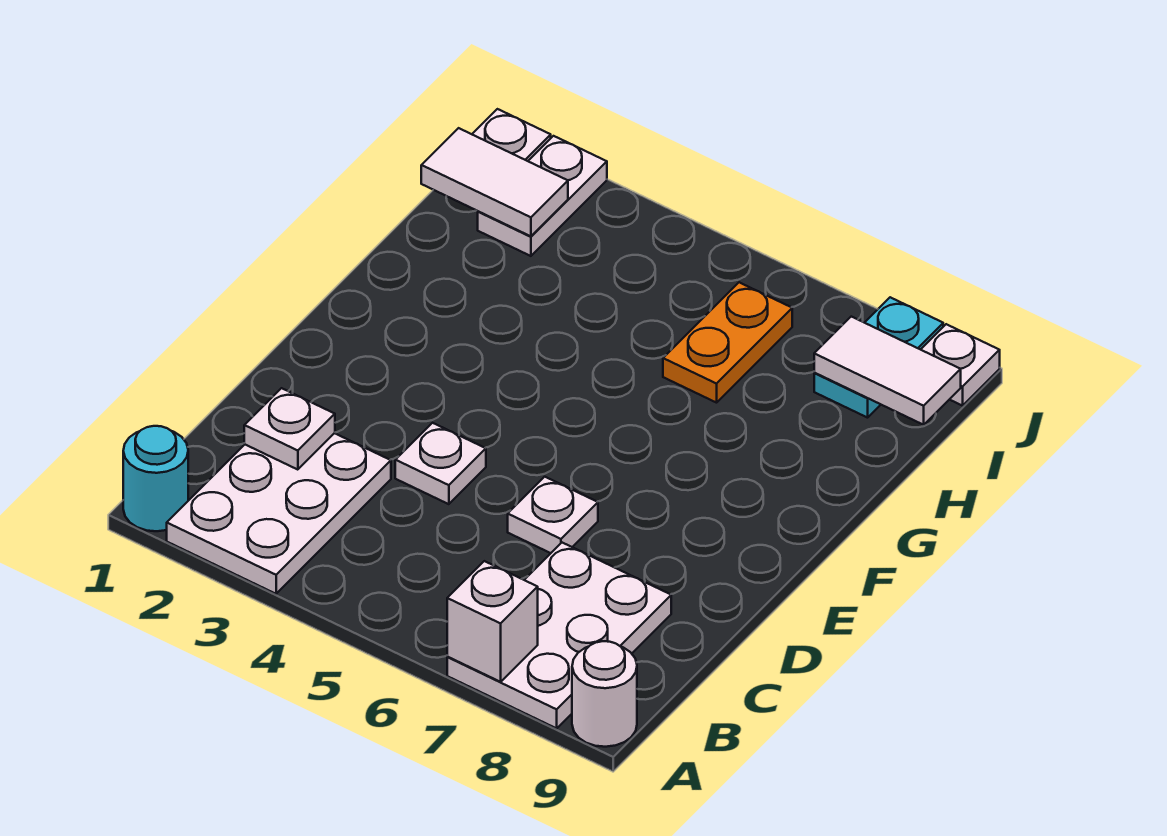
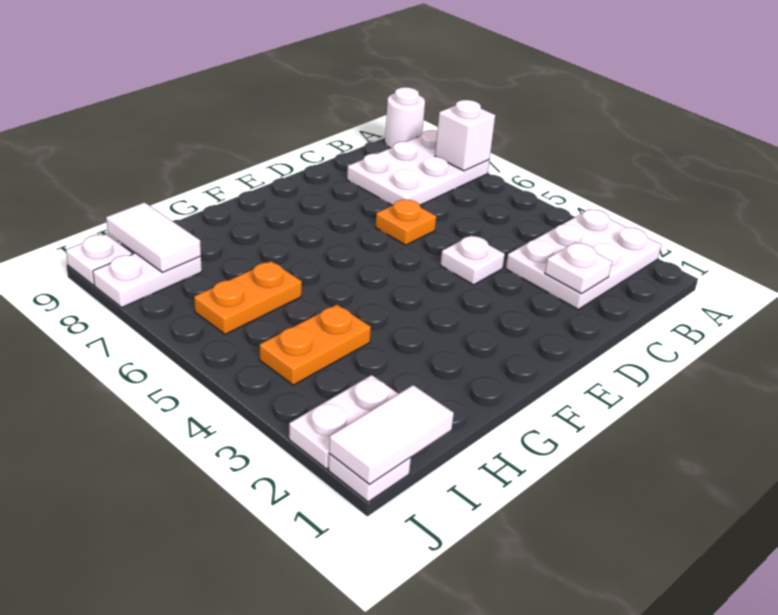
cyan round brick A1 level 1 -> none
white plate D6 level 1 -> orange plate D6 level 1
none -> orange plate H4:I4 level 1
white tile I1:I2 level 2 -> white tile I1:J1 level 2
cyan plate I8:J8 level 1 -> white plate I8:J8 level 1

